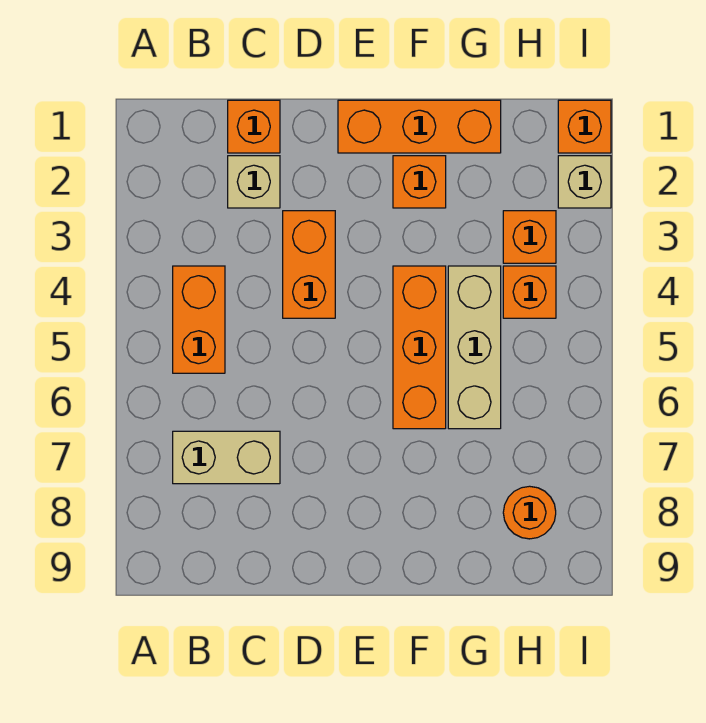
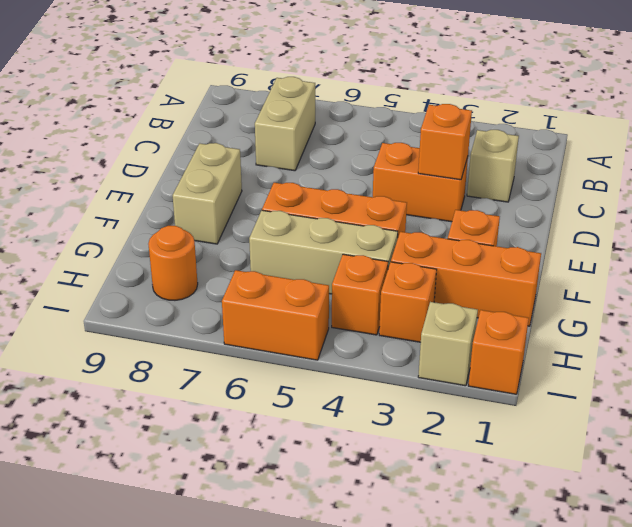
orange brick B4:B5 level 1 -> orange brick I5:I6 level 1
orange brick C1 level 1 -> orange brick D3 level 2
orange brick E1:G1 level 1 -> orange brick G1:G3 level 1
none -> tan brick E8:F8 level 1

